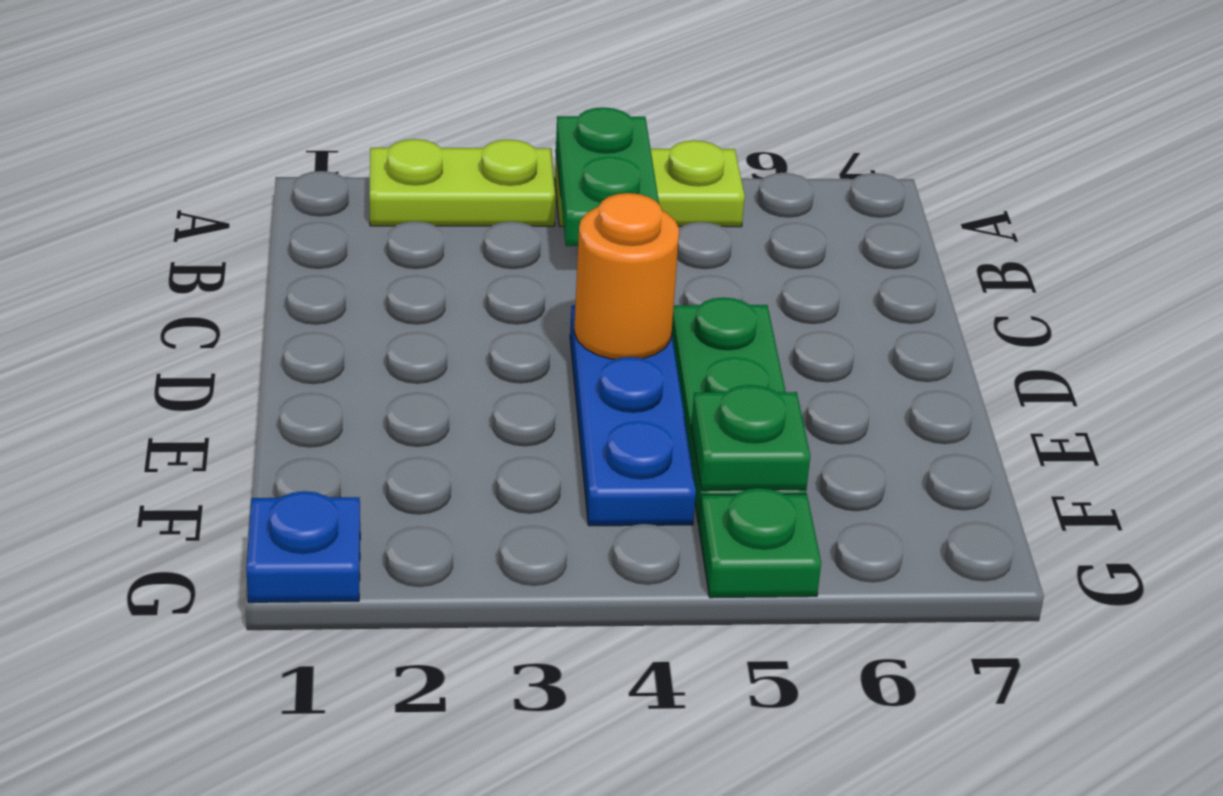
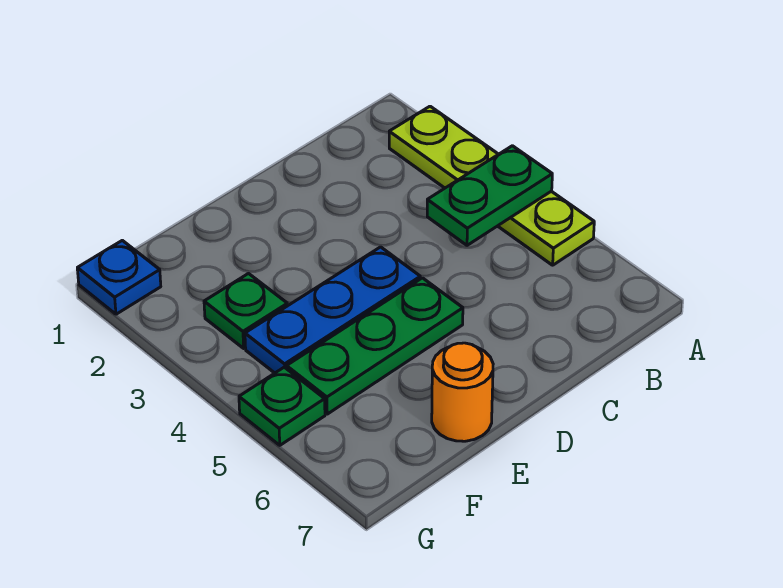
orange round brick D4 level 2 -> orange round brick E7 level 1
green plate F5 level 2 -> green plate F3 level 1

